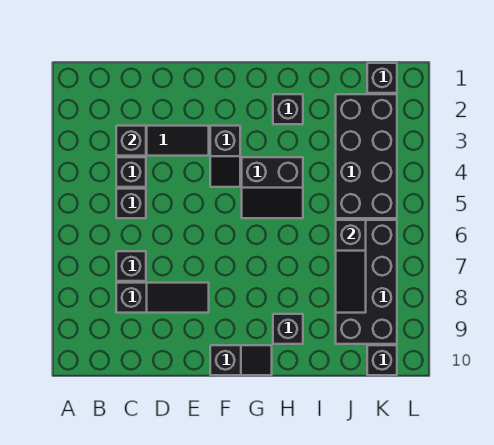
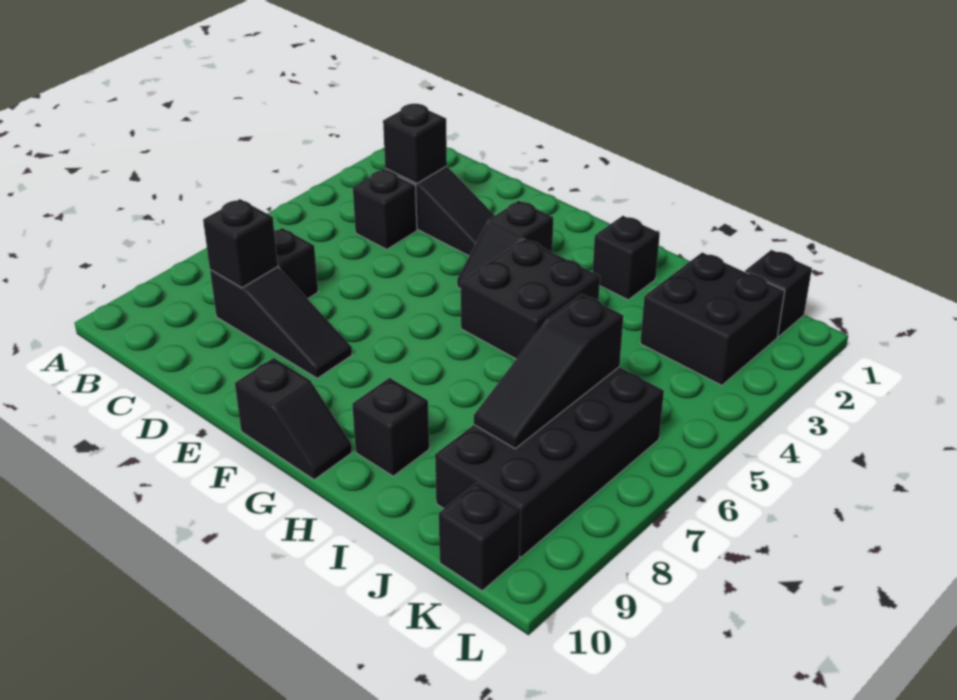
black brick C5 level 1 -> black brick C8 level 2
black slope G4:H5 level 1 top 4 -> black brick G4:H5 level 1
black brick J2:K5 level 1 -> black brick J2:K3 level 1

